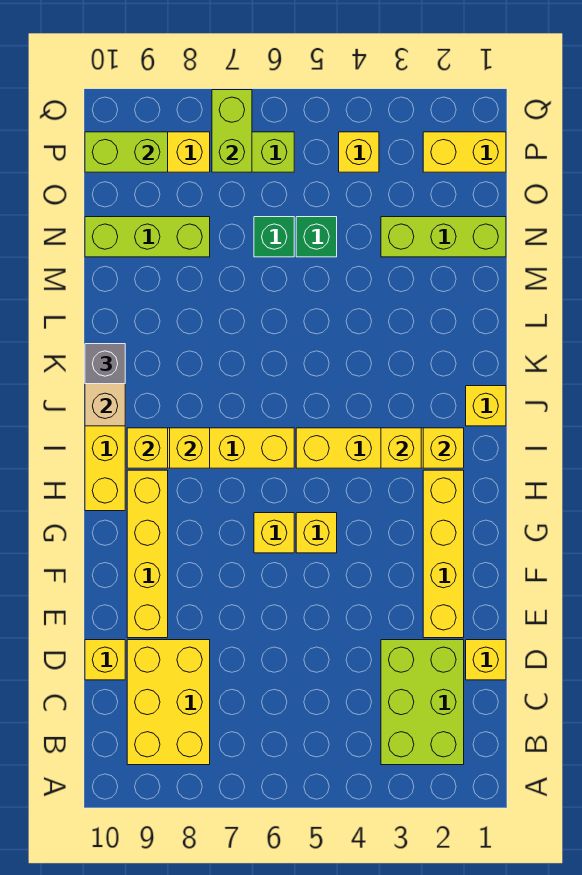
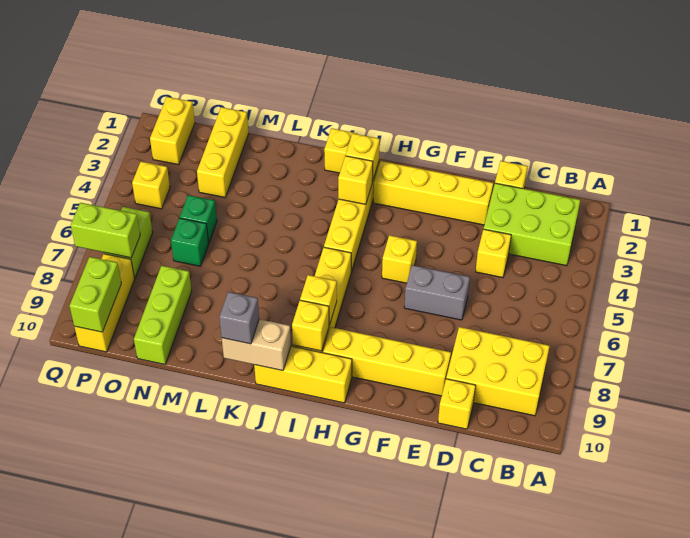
none -> grey brick E6:F6 level 1
yellow brick G6 level 1 -> yellow brick D4 level 1
lime brick N1:N3 level 1 -> yellow brick N1:N3 level 1

